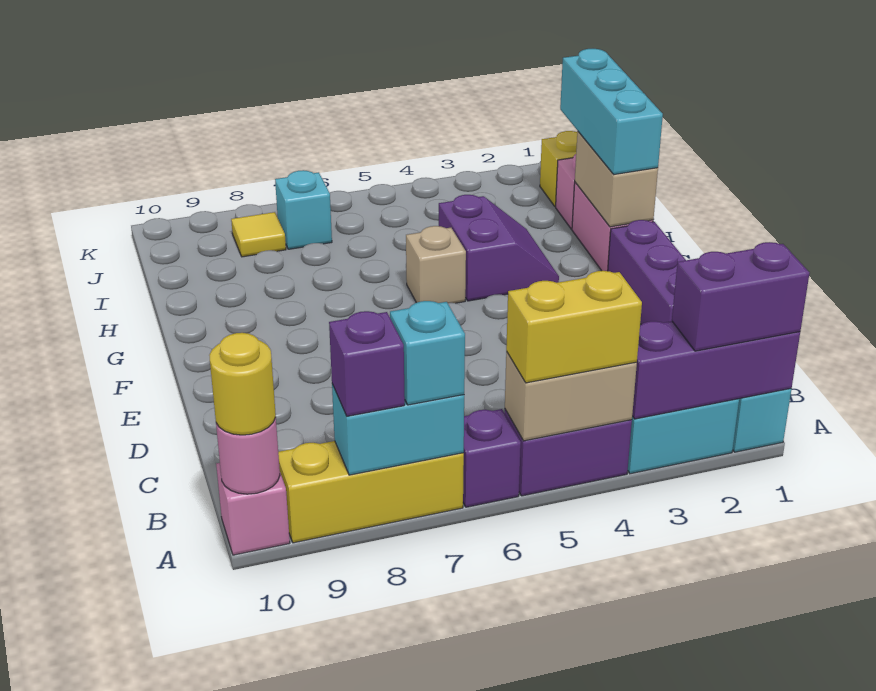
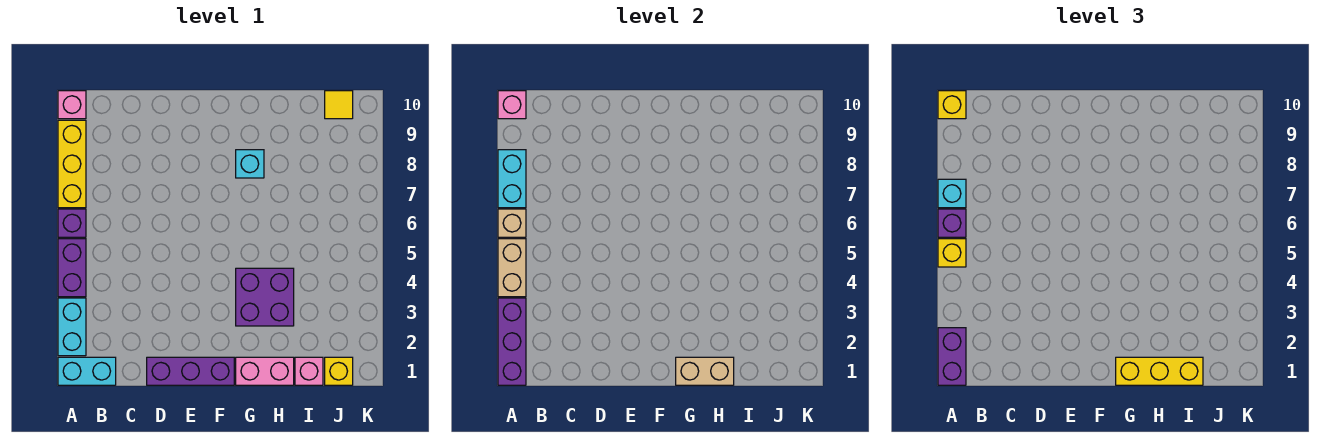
yellow brick A4:A5 level 3 -> yellow brick A5 level 3
purple brick A8 level 3 -> purple brick A6 level 3
pink round brick A10 level 2 -> pink brick A10 level 2
yellow round brick A10 level 3 -> yellow brick A10 level 3
cyan brick G1:I1 level 3 -> yellow brick G1:I1 level 3
purple slope G3:H4 level 1 top 4 -> purple brick G3:H4 level 1
tan brick G5 level 1 -> tan brick A6 level 2
cyan brick J7 level 1 -> cyan brick G8 level 1
yellow tile J8 level 1 -> yellow tile J10 level 1

